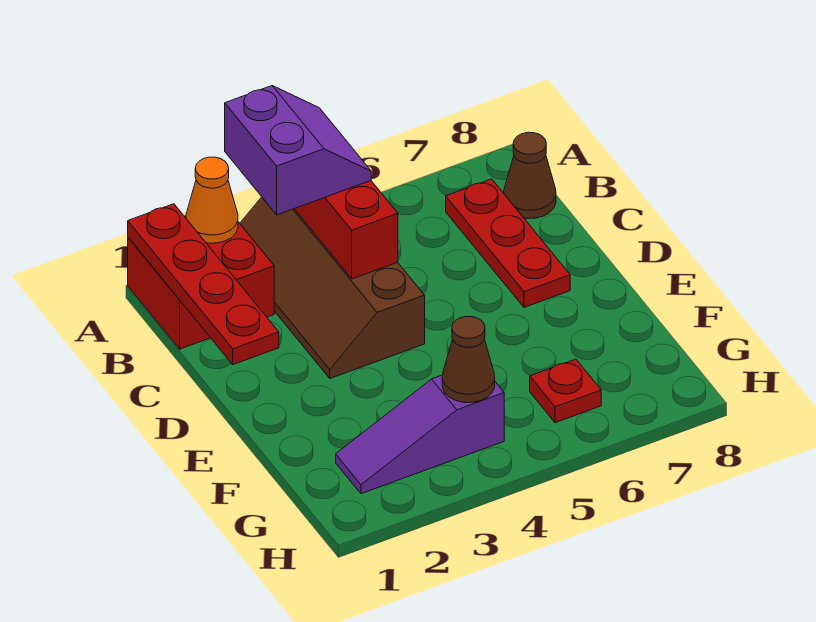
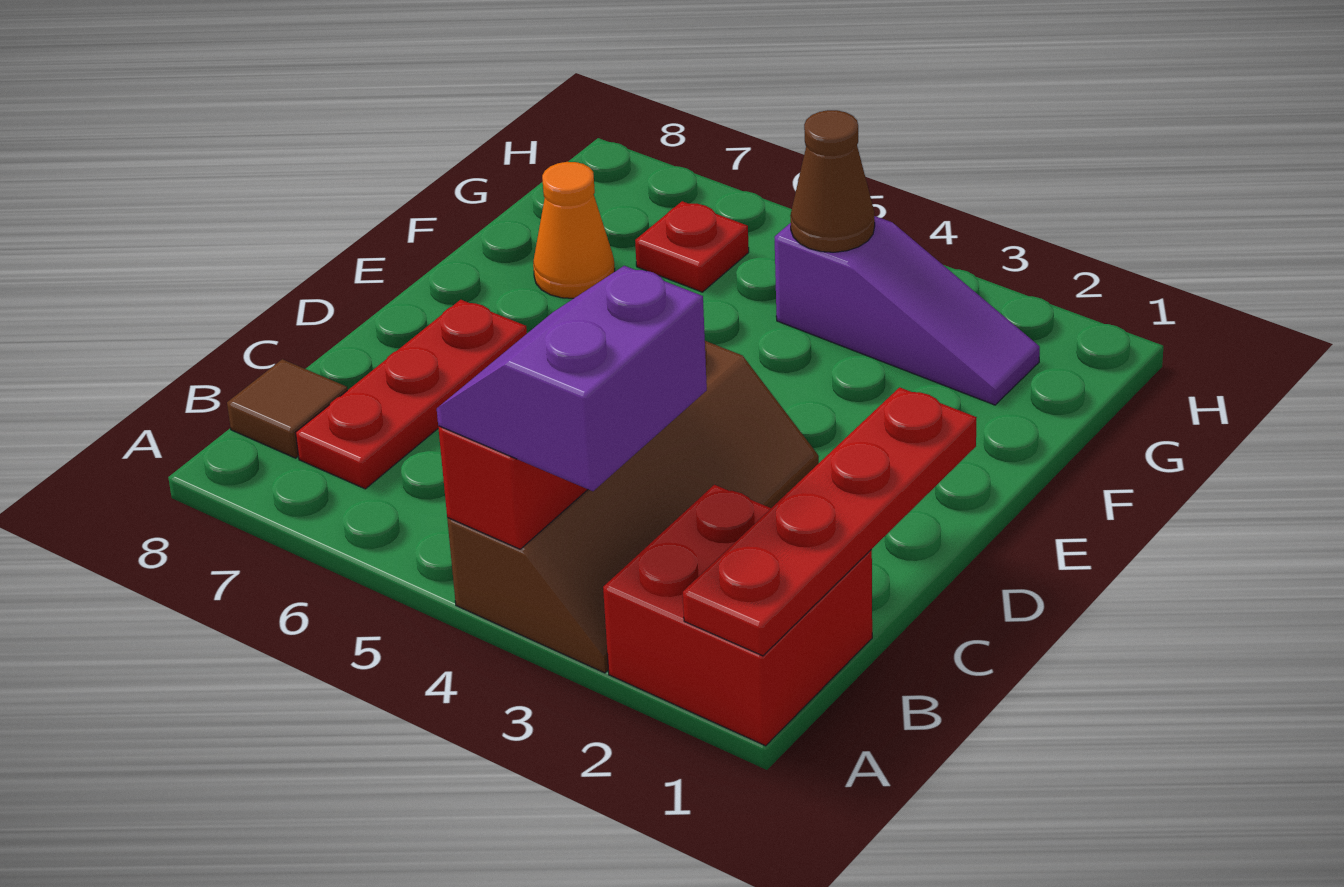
orange cone A2 level 2 -> orange cone F7 level 1
brown cone B8 level 1 -> brown tile B8 level 1

